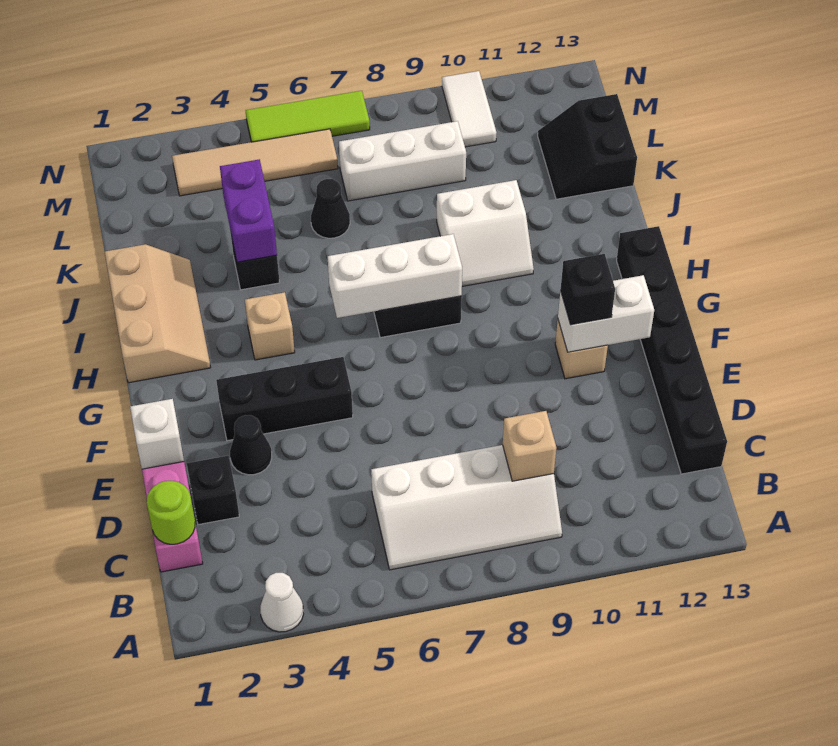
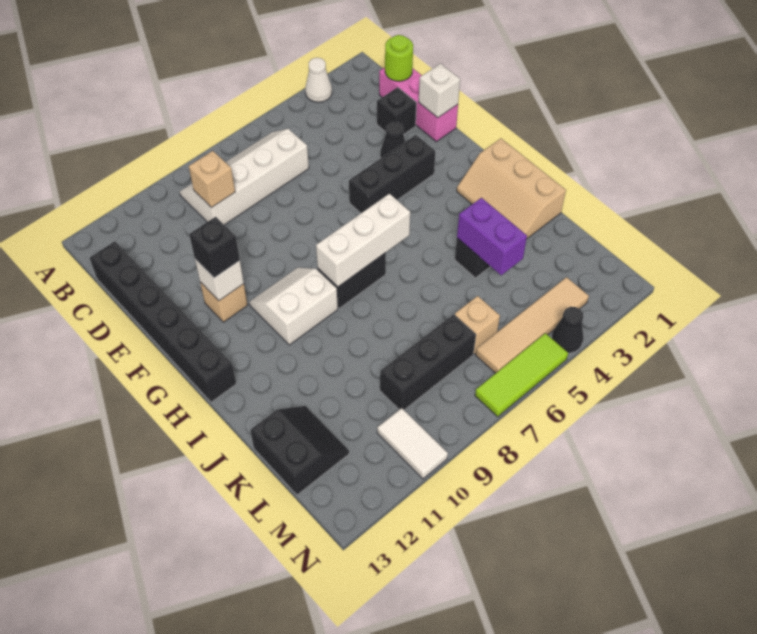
white brick F11:F12 level 2 -> white brick F11 level 2
tan brick H4 level 1 -> tan brick L6 level 1
white slope I9:J10 level 1 top J -> white slope G9:H10 level 1 top H
black cone K6 level 1 -> black cone N4 level 1
white brick L7:L9 level 1 -> black brick L7:L9 level 1

